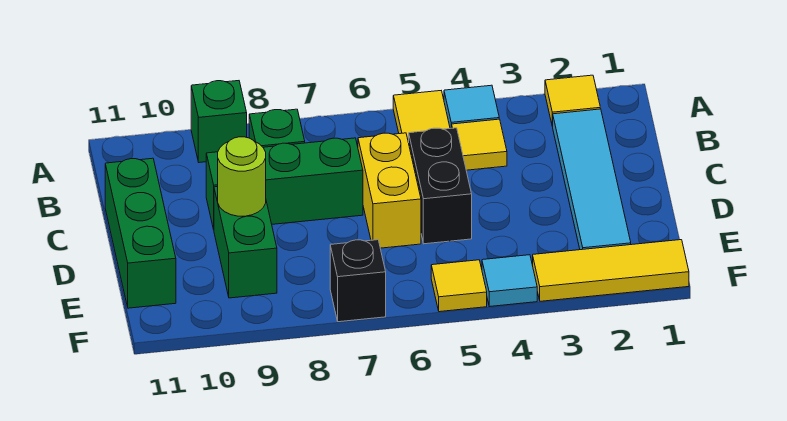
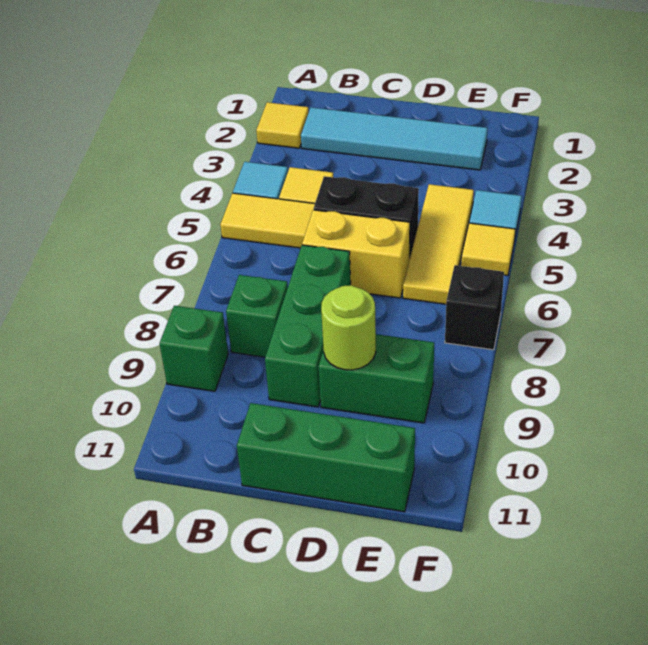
yellow tile F1:F3 level 1 -> yellow tile E4:E6 level 1

